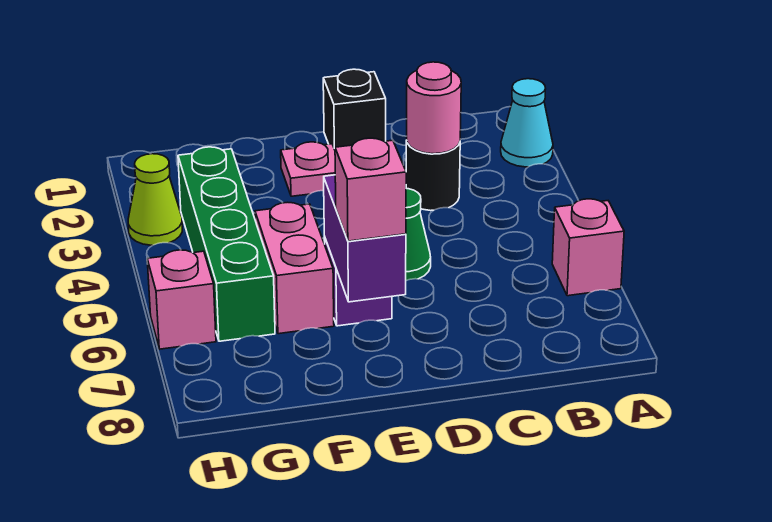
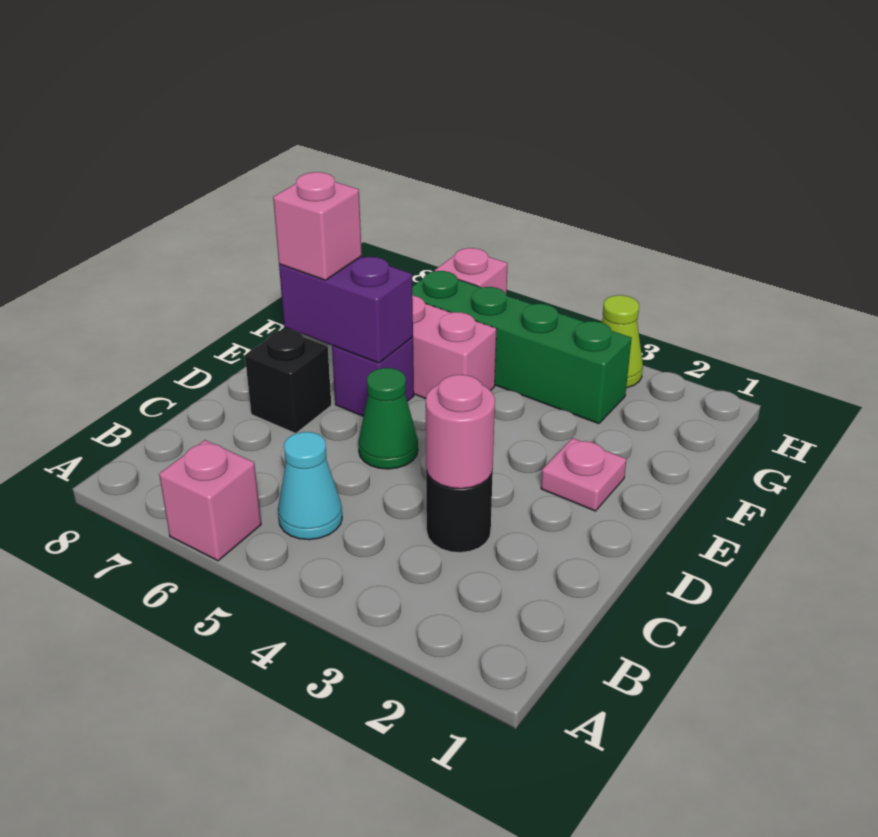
cyan cone A2 level 1 -> cyan cone B5 level 1
black brick D1 level 1 -> black brick D7 level 1

